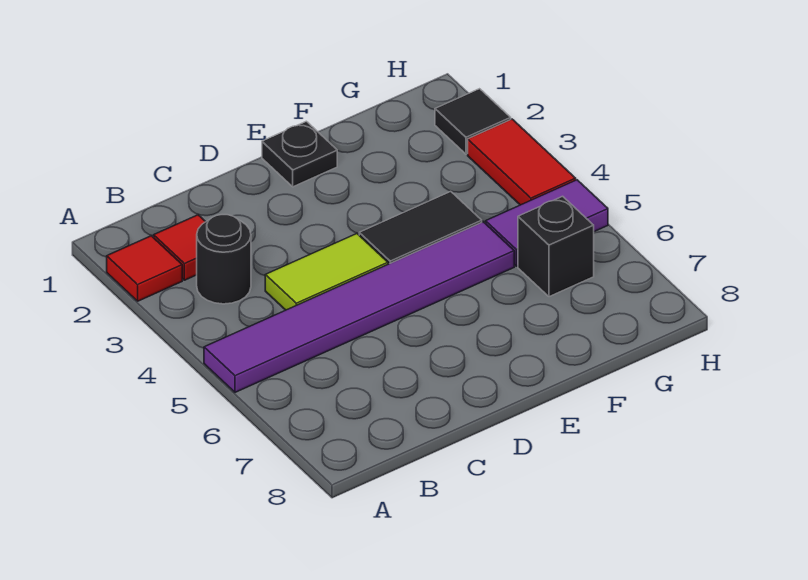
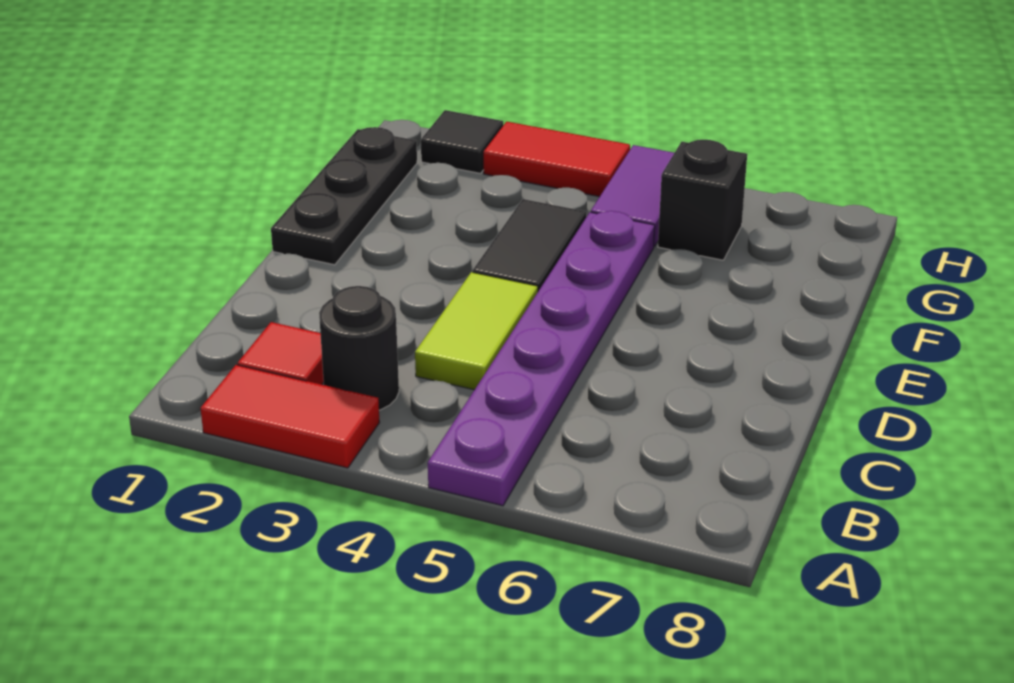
red tile A2 level 1 -> red tile A2:A3 level 1
purple tile A5:F5 level 1 -> purple plate A5:F5 level 1
black plate E1 level 1 -> black plate E1:G1 level 1

